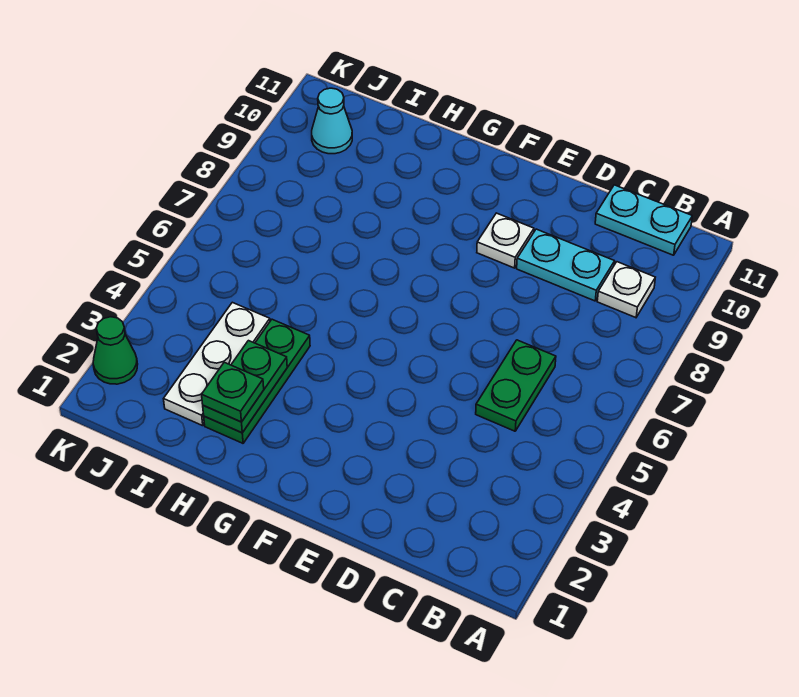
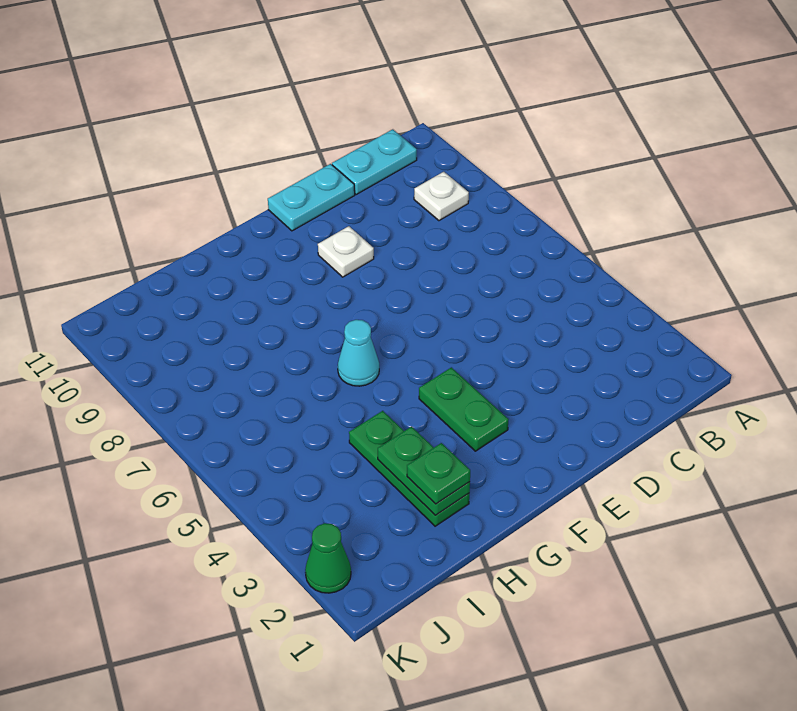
green plate C5:C6 level 1 -> green plate F3:F4 level 1
cyan plate C9:D9 level 1 -> cyan plate D11:E11 level 1
white plate I2:I4 level 1 -> none
cyan cone J10 level 1 -> cyan cone G6 level 1

